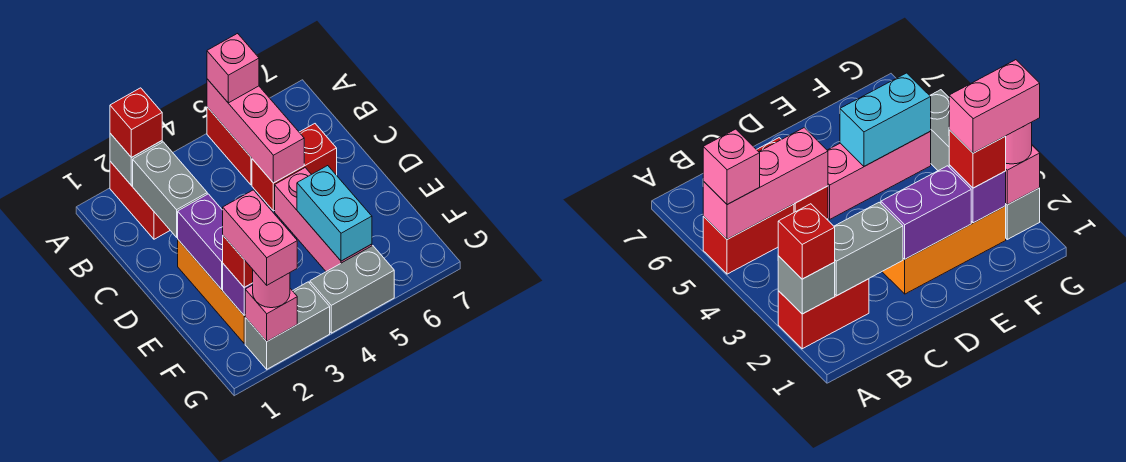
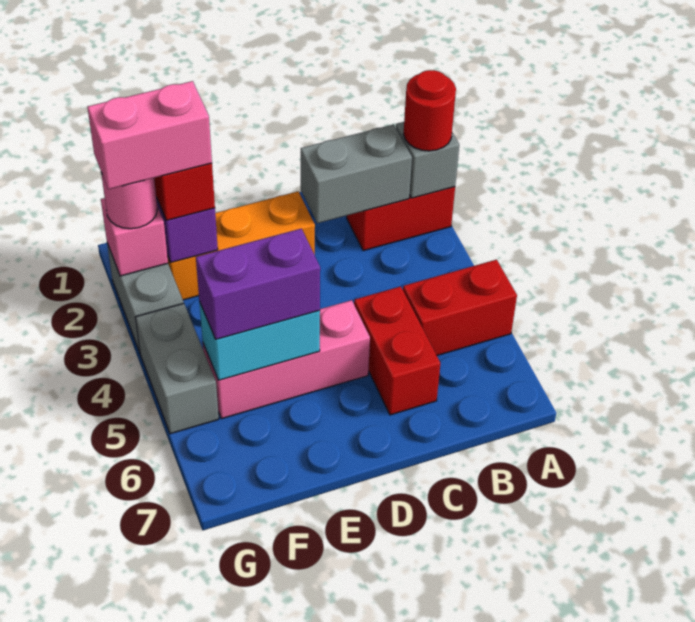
red brick A2 level 3 -> red round brick A2 level 3
pink brick A5:C5 level 2 -> none
pink brick A5 level 3 -> none
purple brick D2:E2 level 2 -> purple brick E5:F5 level 3

